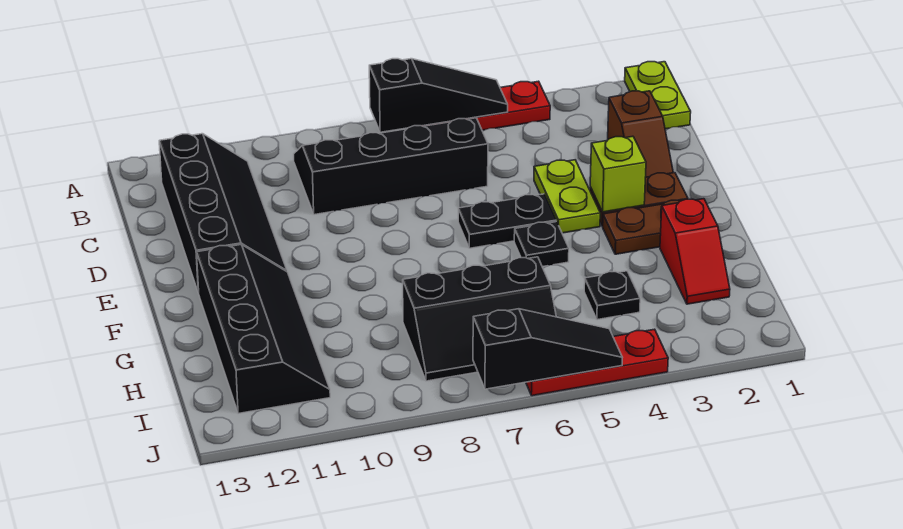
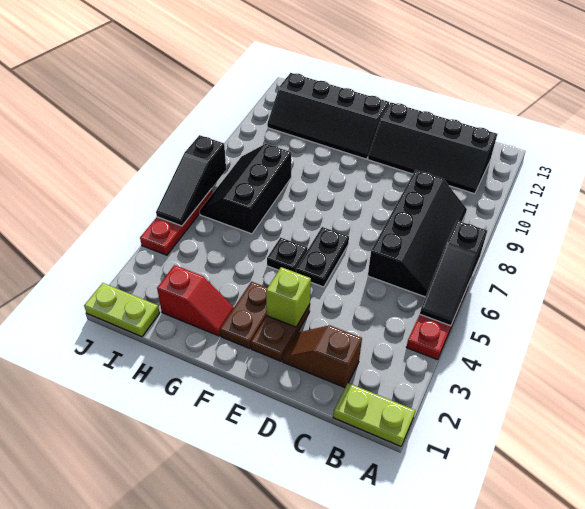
lime plate D4:E4 level 1 -> lime plate I1:J1 level 1
red slope G2:H2 level 1 top G -> red slope G2:H2 level 1 top H
black plate H4 level 1 -> none

